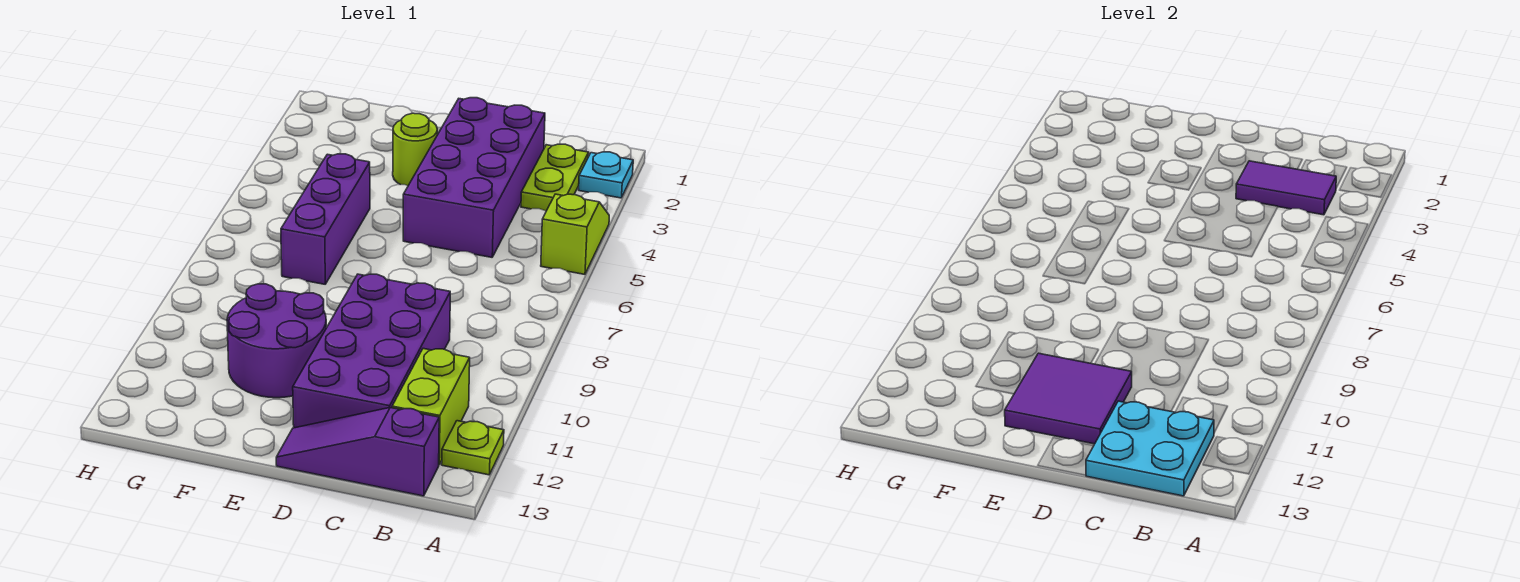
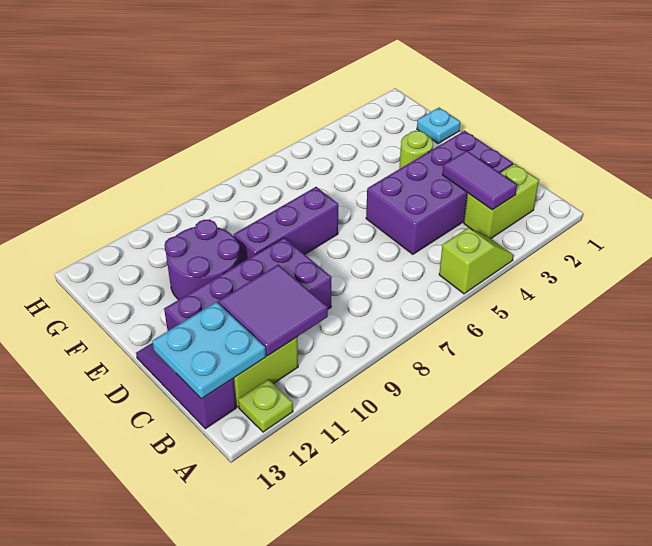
cyan plate A2 level 1 -> cyan plate F1 level 1
lime plate B2:B3 level 1 -> lime brick B2:B3 level 1
purple tile D11:E12 level 2 -> purple tile B10:C11 level 2
purple brick F5:F7 level 1 -> purple brick E7:E9 level 1

